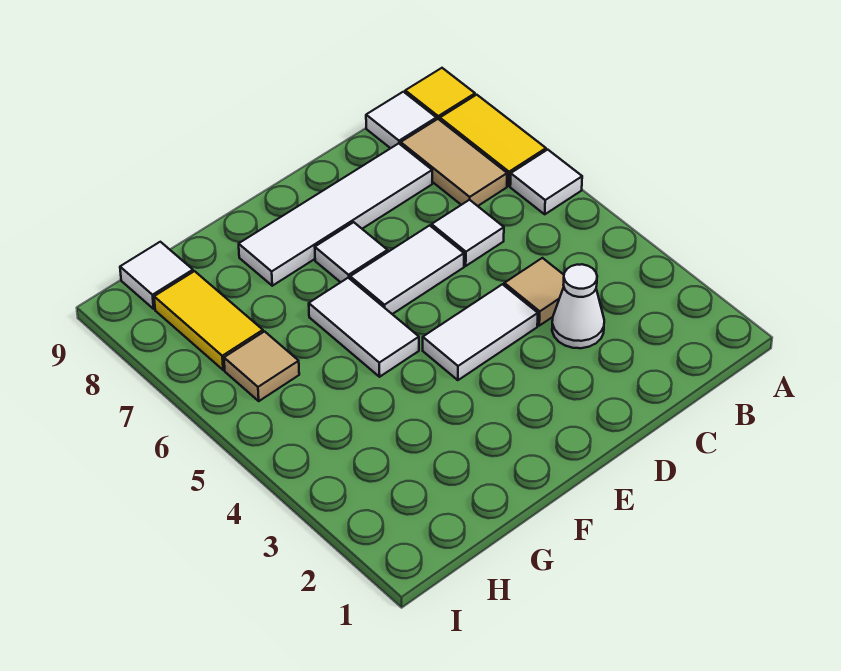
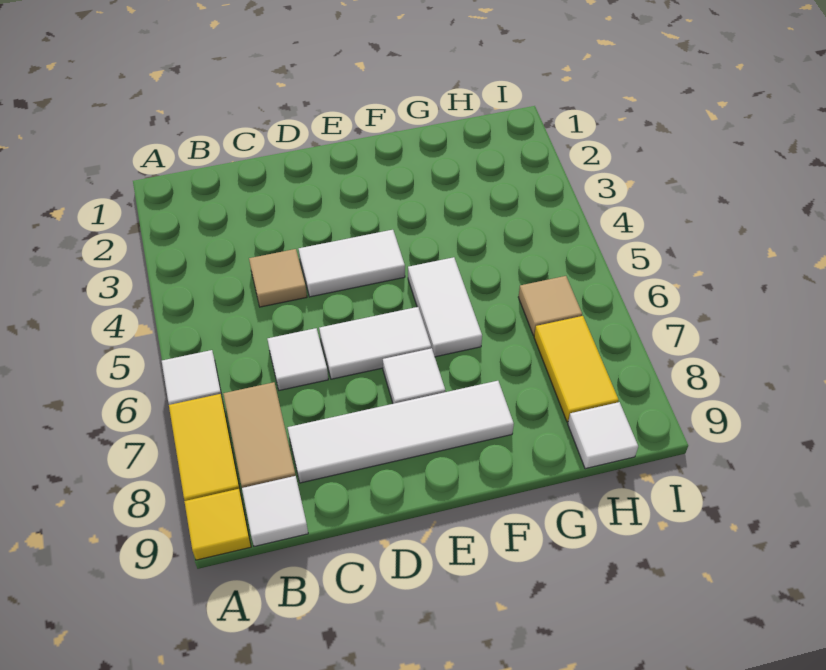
white cone C3 level 1 -> none

